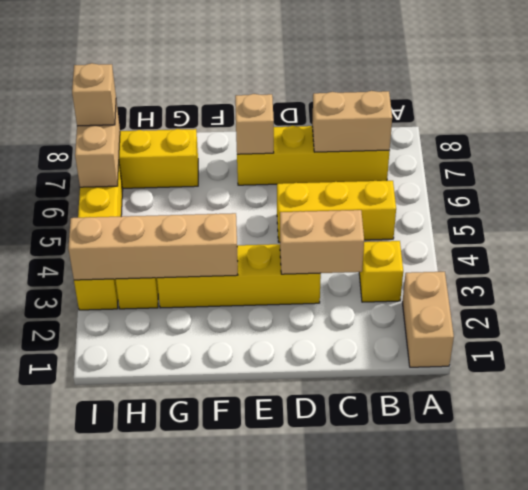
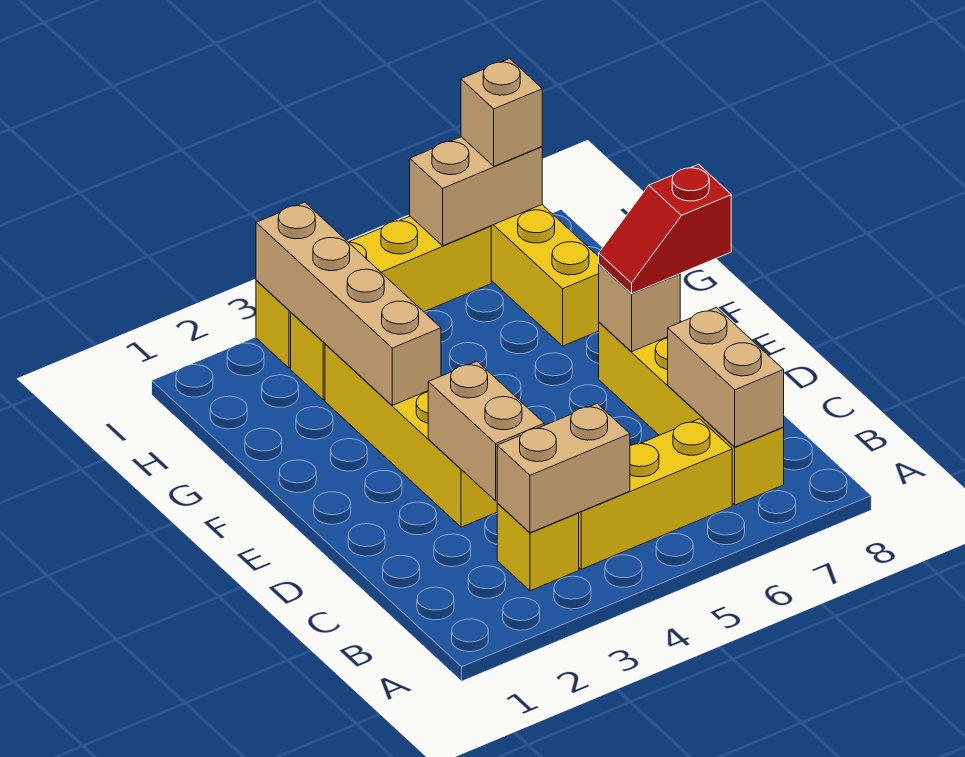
tan brick A1:A2 level 1 -> tan brick B3:B4 level 2
yellow brick B5:D5 level 1 -> yellow brick B4:B6 level 1
none -> red slope E7:E8 level 3 top 8

